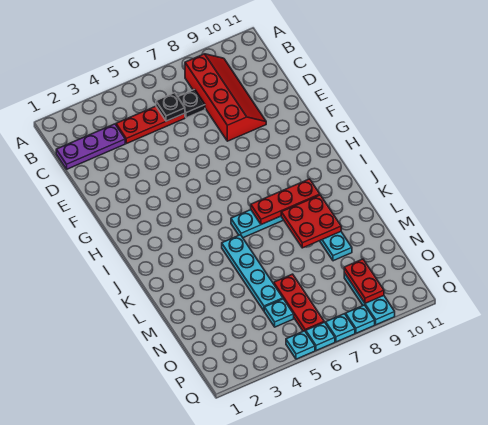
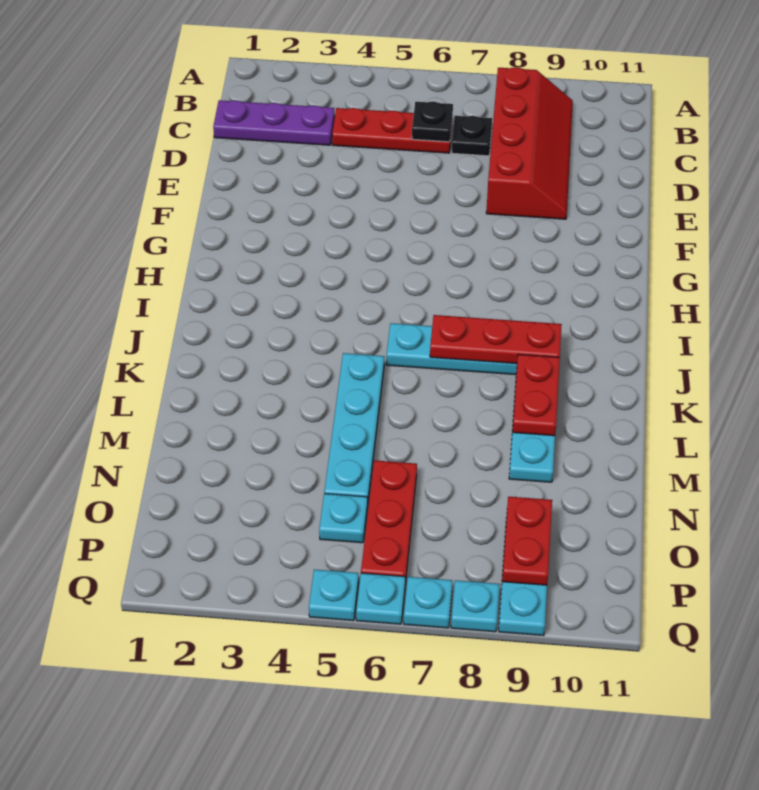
red plate K8:L9 level 2 -> red plate K9:L9 level 2

